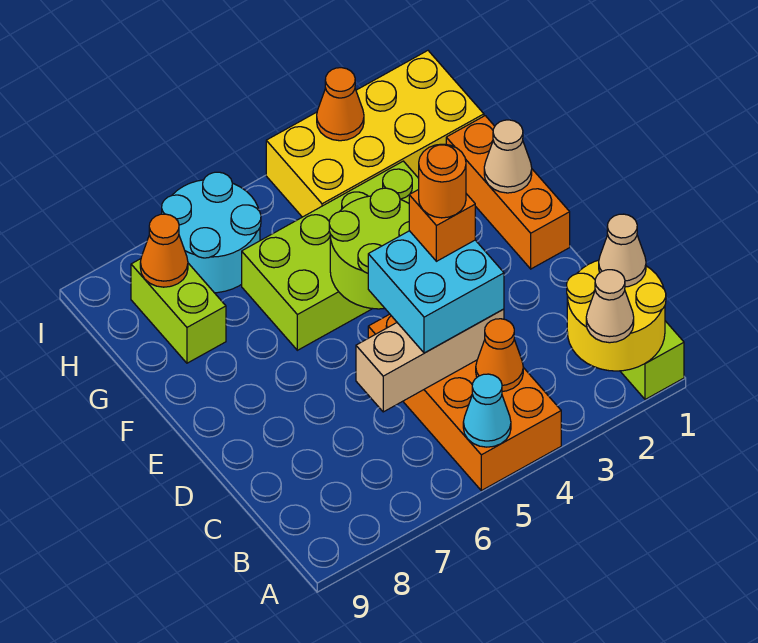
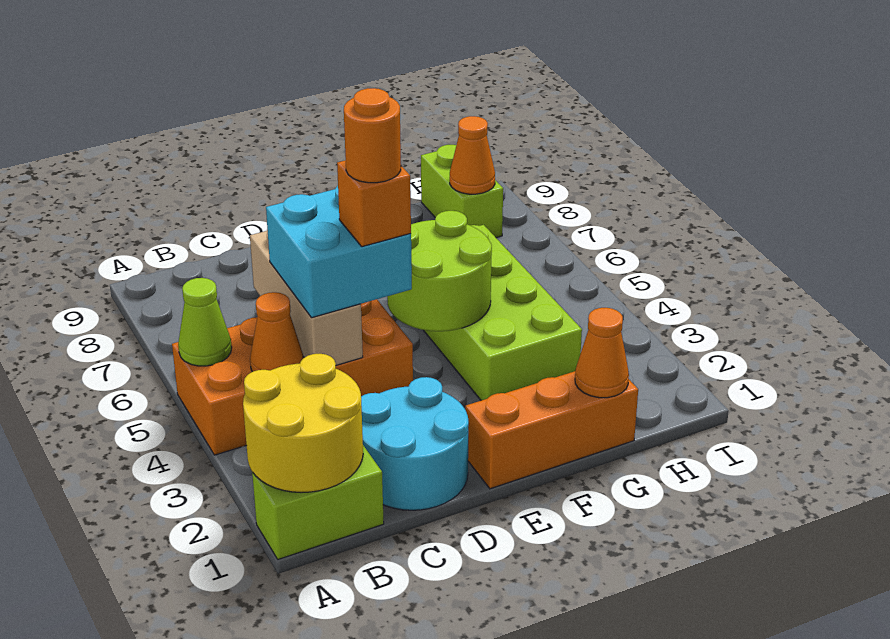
tan cone A2 level 3 -> none
cyan cone A5 level 2 -> lime cone A5 level 2
tan cone B1 level 3 -> none
tan cone F1 level 2 -> none
lime brick G8:H8 level 1 -> lime brick H8:H9 level 1
yellow brick H1:I4 level 1 -> none
cyan round brick H6:I7 level 1 -> cyan round brick C1:D2 level 1
orange cone I3 level 2 -> orange cone G1 level 2

